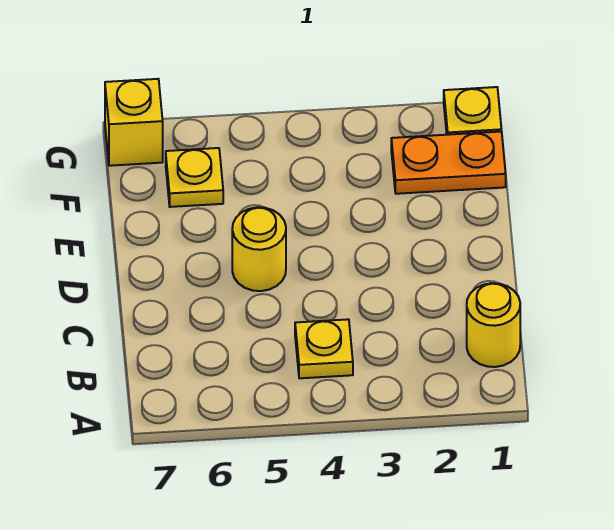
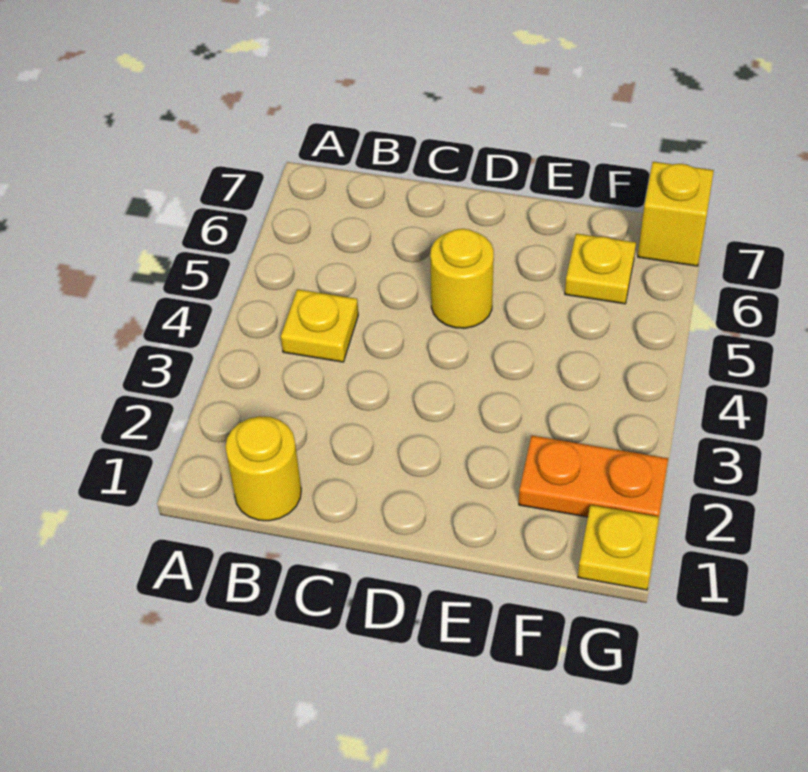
orange plate F1:F2 level 1 -> orange plate F2:G2 level 1

